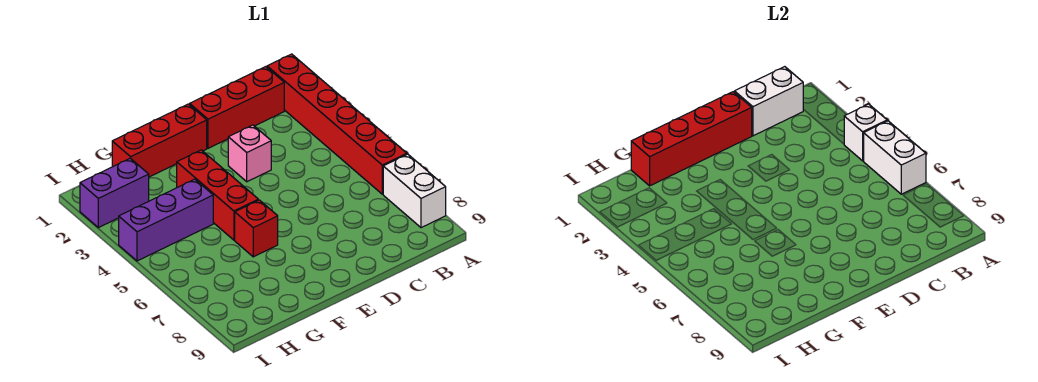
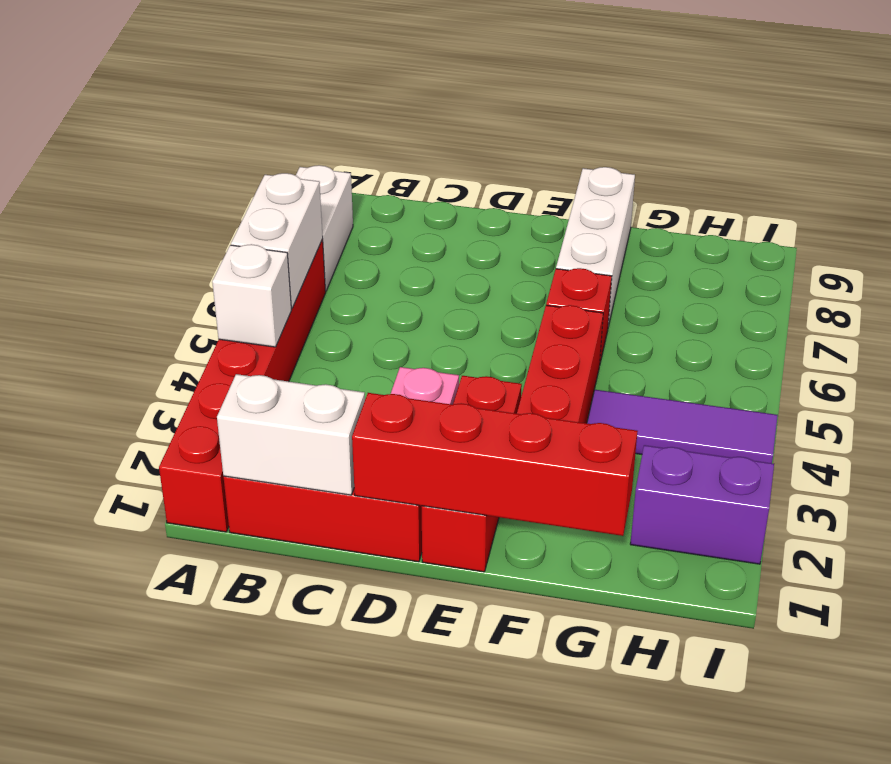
red brick E1:G1 level 1 -> red brick E1:E3 level 1
none -> white brick F7:F9 level 1
purple brick G4:I4 level 1 -> purple tile G4:I4 level 1

